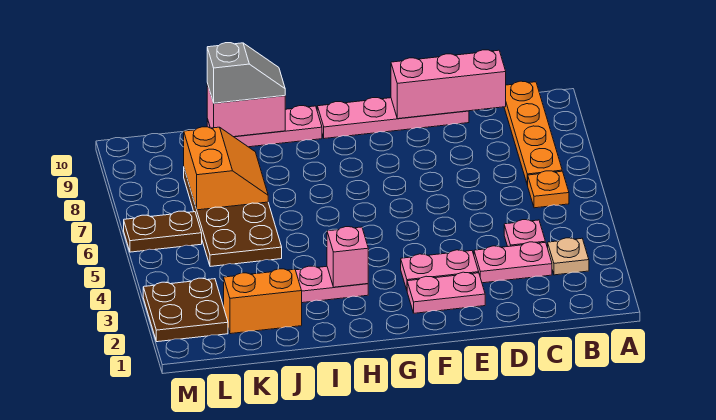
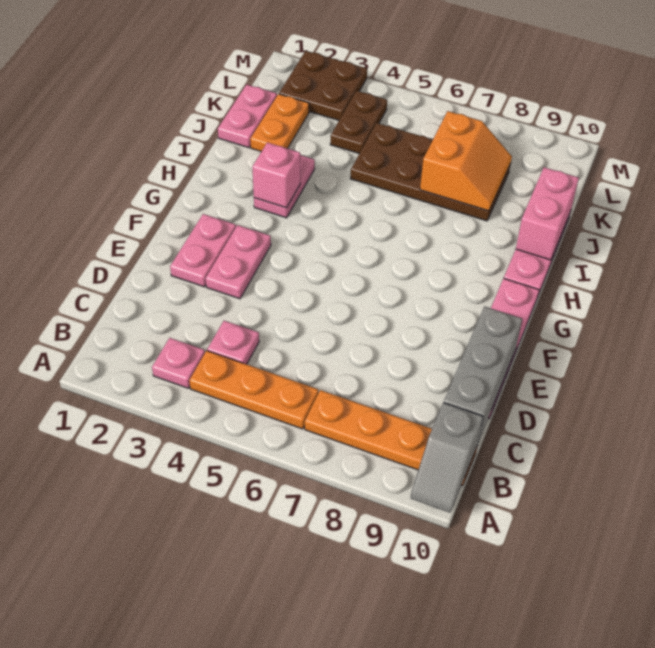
tan plate B3 level 1 -> pink plate B3 level 1
orange plate B6 level 1 -> orange plate B4:B6 level 1
pink plate C3:D3 level 1 -> pink plate J1:K1 level 1
pink brick C10:E10 level 2 -> grey brick C10:E10 level 2
grey slope I10:J10 level 3 top J -> grey slope A10:B10 level 2 top B
orange brick J2:K2 level 1 -> orange plate J2:K2 level 1
orange slope J7:K8 level 2 top K -> orange slope J7:K8 level 2 top 7
brown plate L6:M6 level 1 -> brown plate K4:L4 level 1

